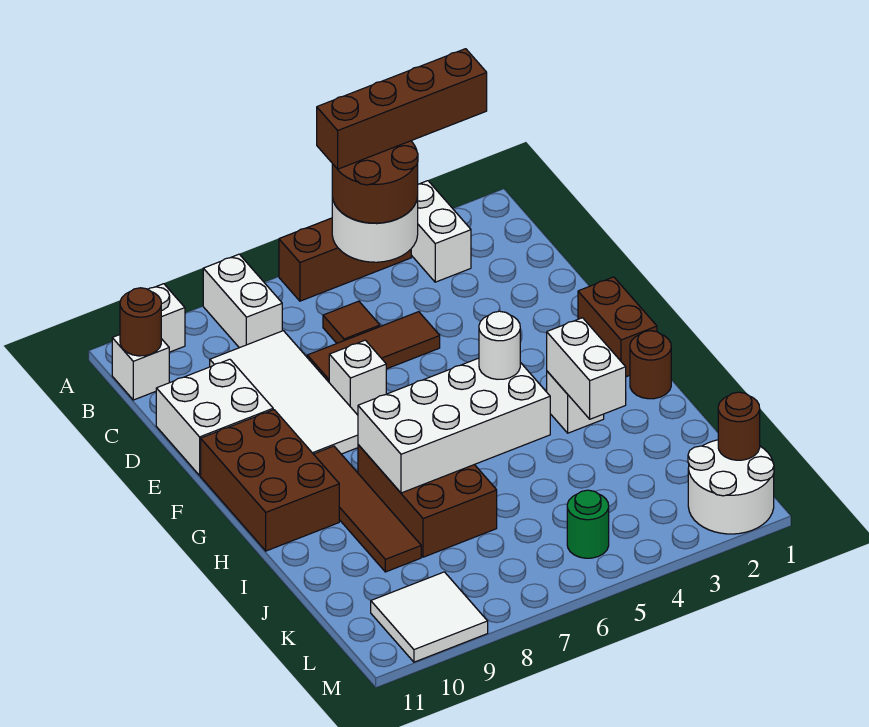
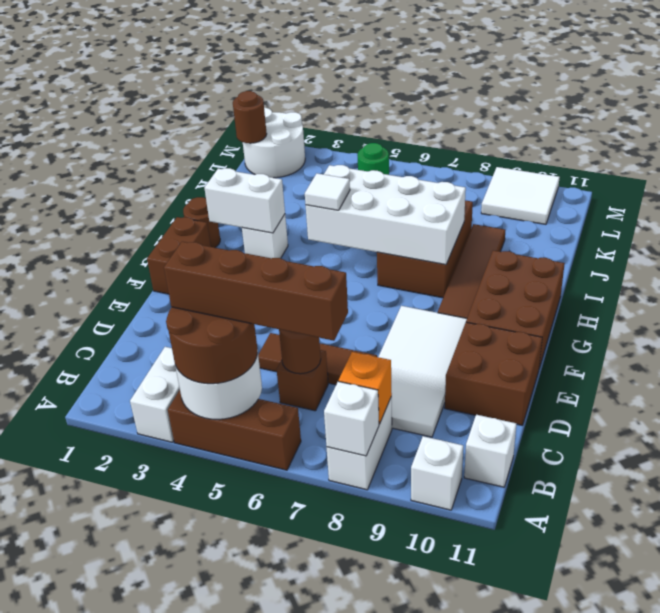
brown brick A2:A5 level 4 -> brown brick B4:B7 level 4
none -> orange brick B8 level 2
brown round brick B11 level 2 -> brown round brick C6 level 2
brown tile C6 level 1 -> brown brick C6 level 1
white brick D10:E11 level 1 -> brown brick D10:E11 level 1
white brick E7 level 1 -> white brick A8 level 2
white brick H3:I3 level 2 -> white brick H2:H3 level 2
white round brick H5 level 3 -> white tile H5 level 3

